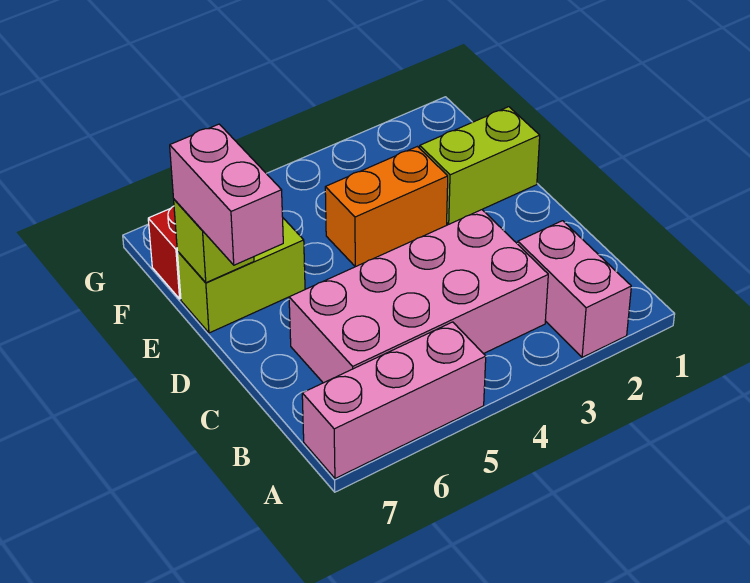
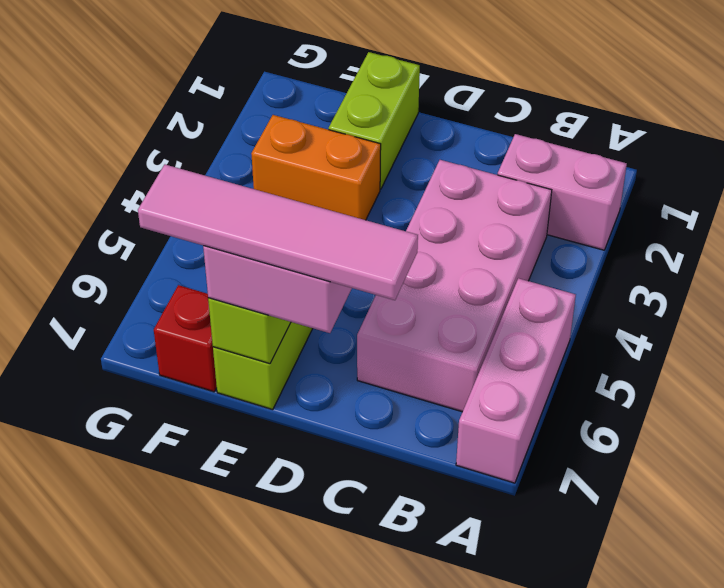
none -> pink tile C7:F7 level 4
orange brick E3:E4 level 1 -> orange brick E3:F3 level 1

